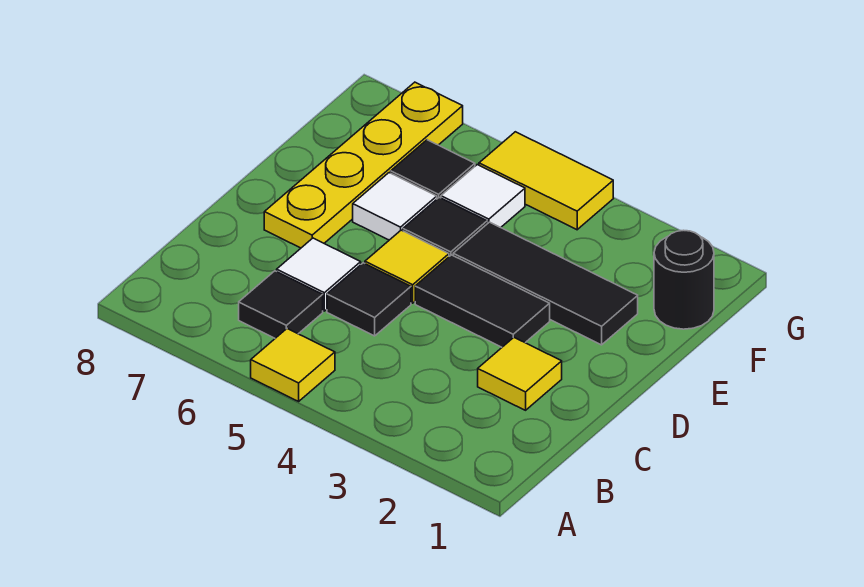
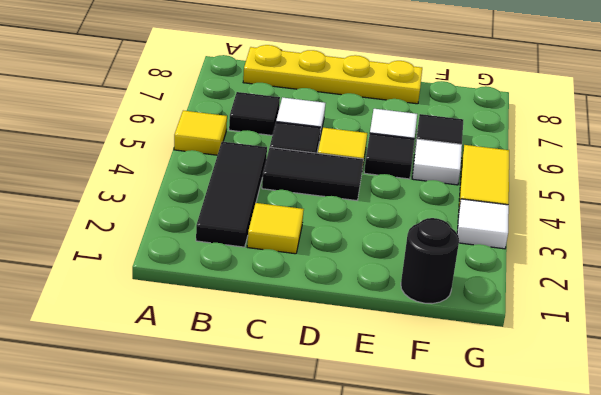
black tile D3:D4 level 1 -> black tile C4:D4 level 1
yellow plate D7:G7 level 1 -> yellow plate B8:E8 level 1
black tile E2:E4 level 1 -> black tile B2:B4 level 1
none -> white tile G3 level 1

